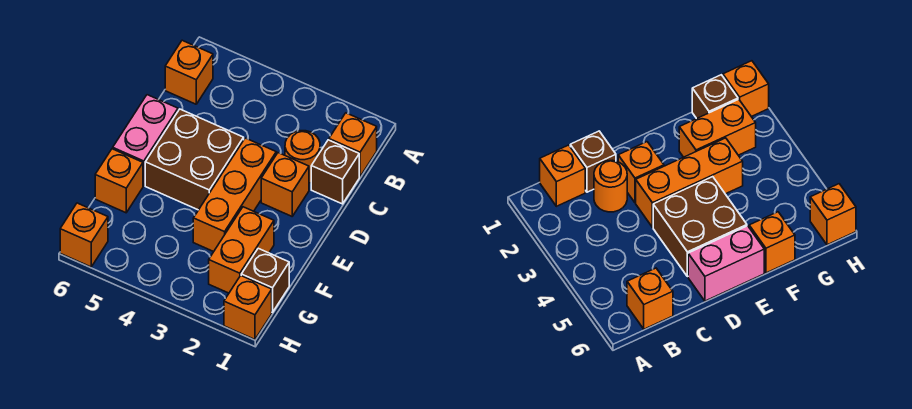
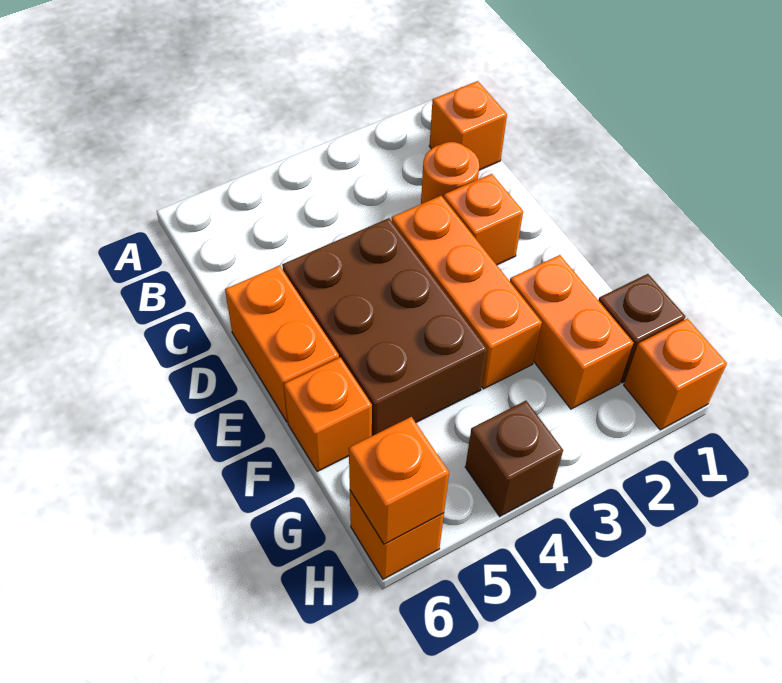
orange brick B6 level 1 -> orange brick H6 level 2
brown brick C1 level 1 -> brown brick H4 level 1
brown brick D4:E5 level 1 -> brown brick D4:F5 level 1
pink brick D6:E6 level 1 -> orange brick D6:E6 level 1

